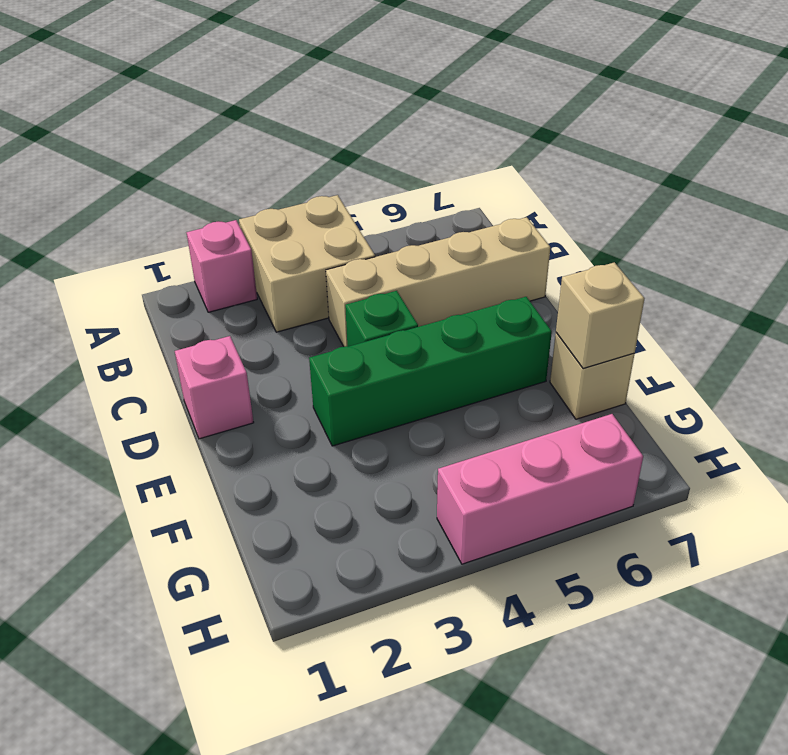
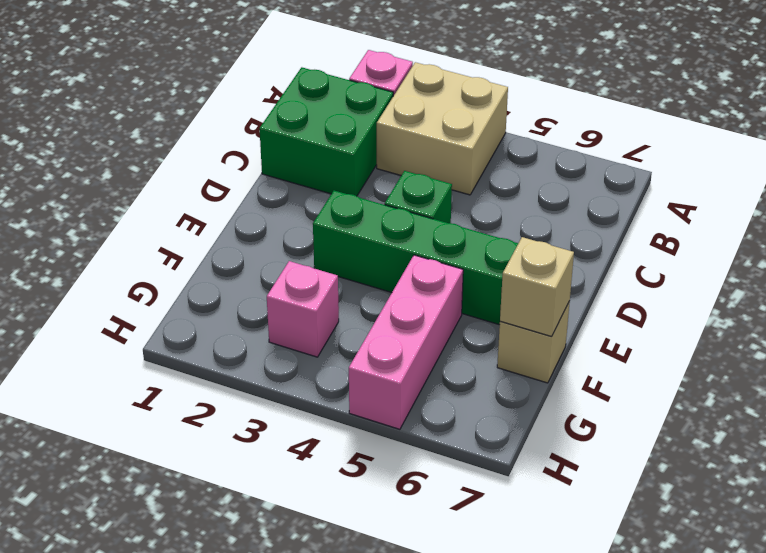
none -> green brick B1:C2 level 1
tan brick C4:C7 level 1 -> none
pink brick D1 level 1 -> pink brick G3 level 1
pink brick H4:H6 level 1 -> pink brick F5:H5 level 1

